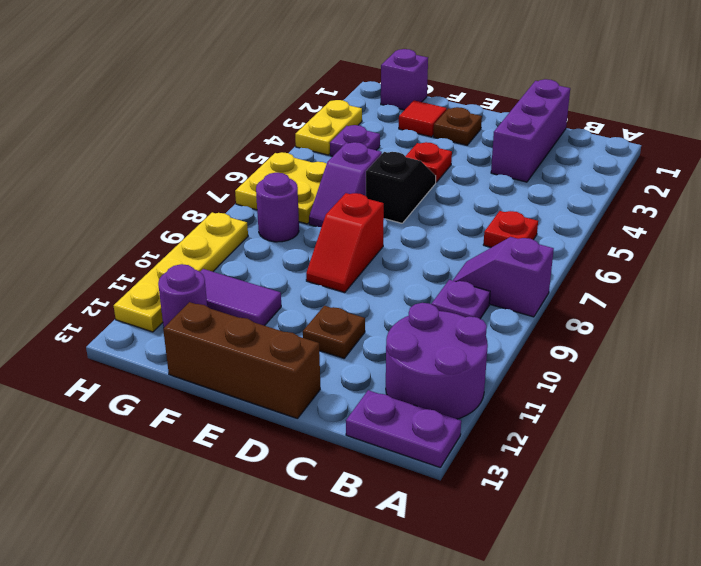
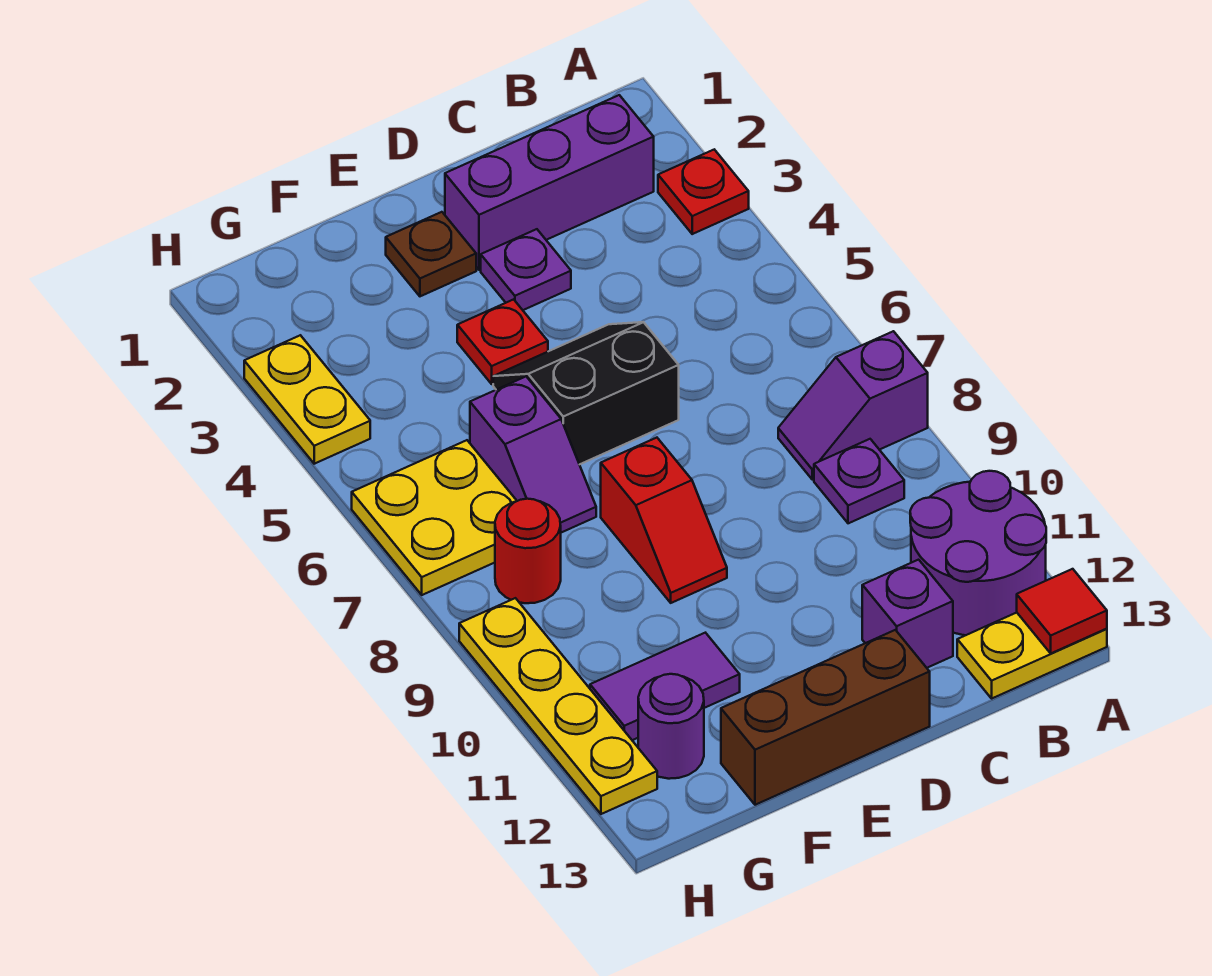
purple plate A13:B13 level 1 -> yellow plate A13:B13 level 1
red plate B6 level 1 -> red plate A3 level 1
purple brick C1:C3 level 1 -> purple brick B2:D2 level 1
brown plate D11 level 1 -> none
black slope E5:E6 level 1 top 6 -> black slope D5:E6 level 1 top 6
red tile F2 level 1 -> red tile A13 level 2
purple brick G1 level 1 -> purple brick C12 level 1
purple plate G4 level 1 -> purple plate D3 level 1
purple round brick G8 level 1 -> red round brick G8 level 1

